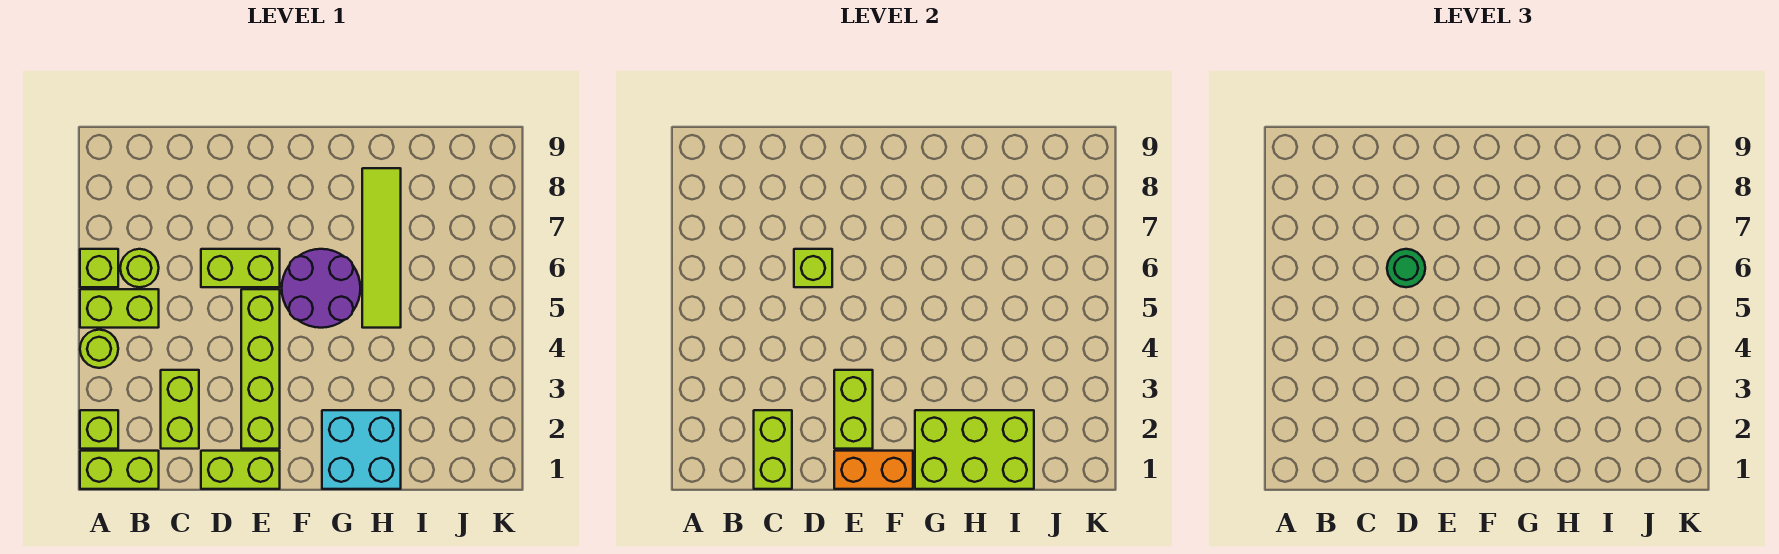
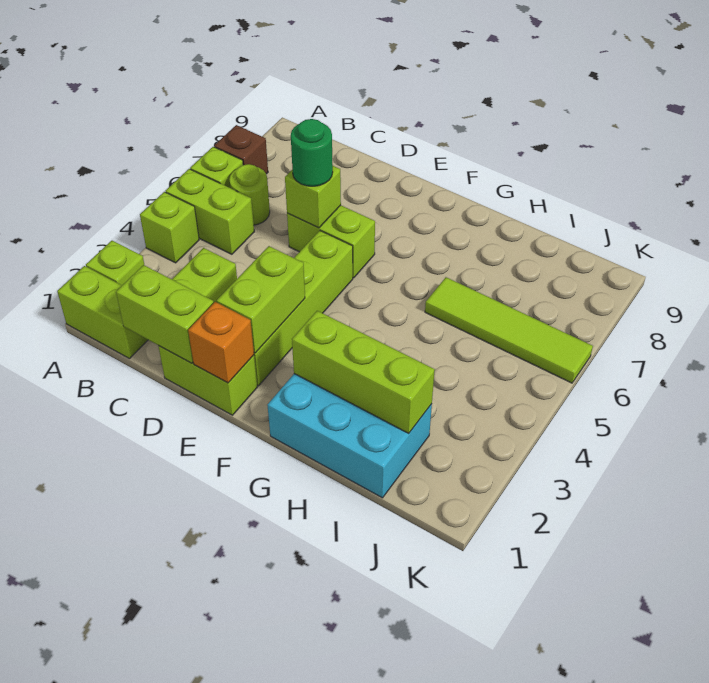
lime round brick A4 level 1 -> lime brick A4 level 1
none -> brown brick A7 level 1
lime brick C1:C2 level 2 -> lime brick C1:D1 level 2
orange brick E1:F1 level 2 -> orange brick E1 level 2
purple round brick F5:G6 level 1 -> none
cyan brick G1:H2 level 1 -> cyan brick G1:I2 level 1
lime brick G1:I2 level 2 -> lime brick G2:I2 level 2
lime tile H5:H8 level 1 -> lime tile H6:K6 level 1

